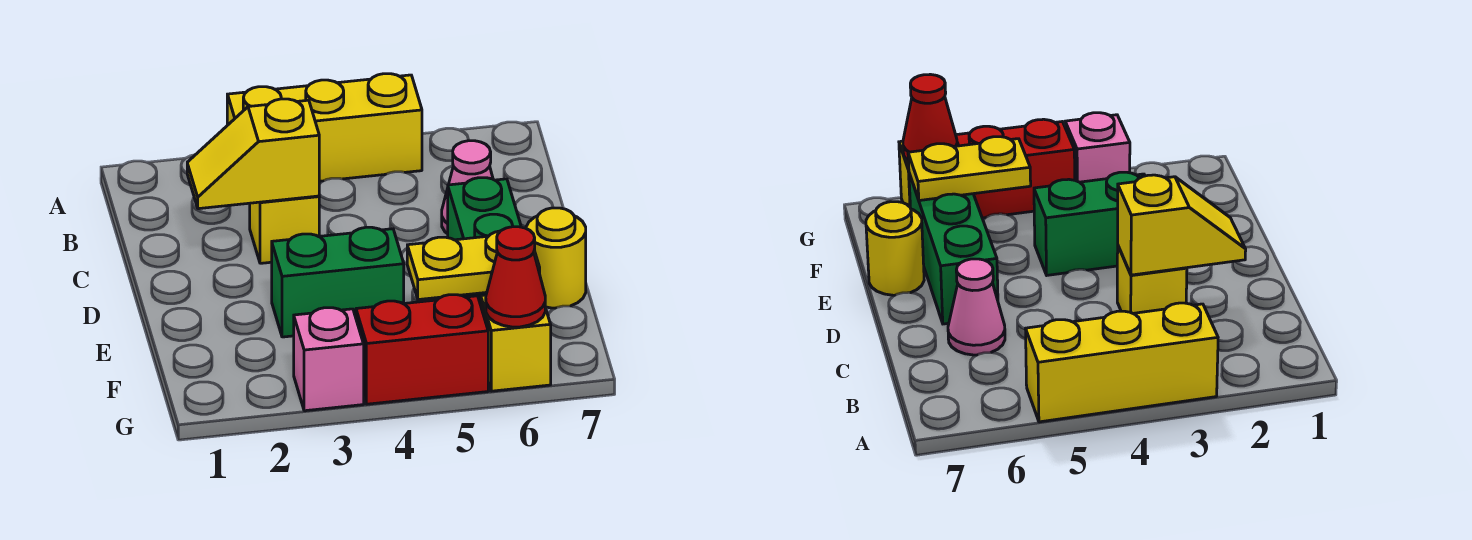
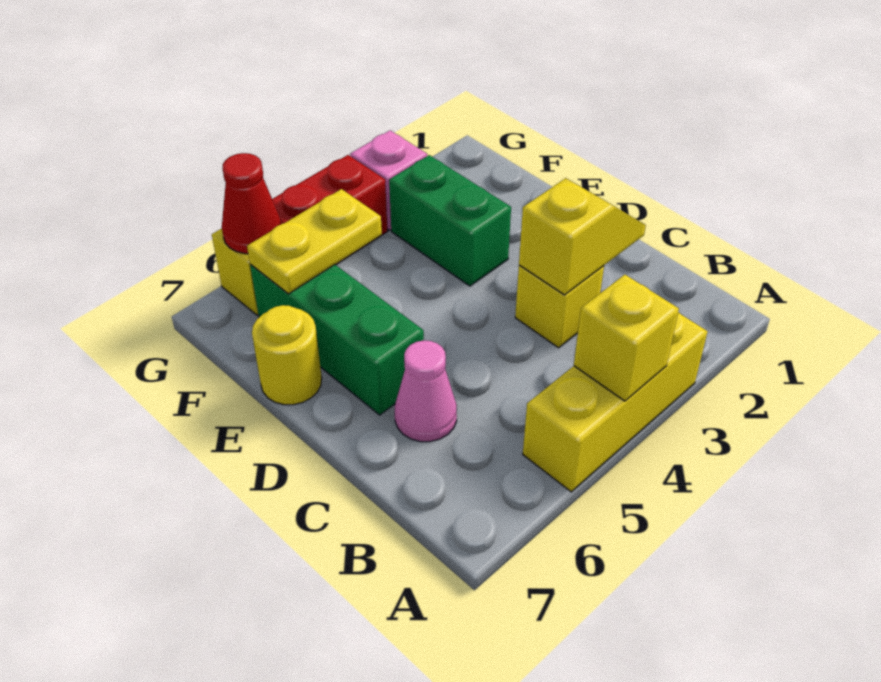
none -> yellow brick A4 level 2
green brick E3:E4 level 1 -> green brick E3:F3 level 1

